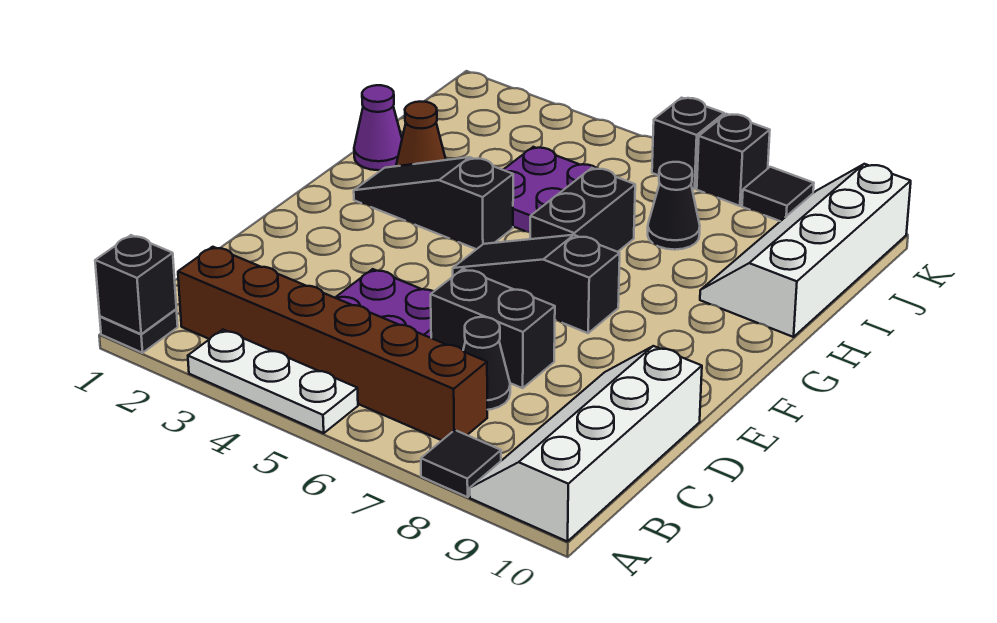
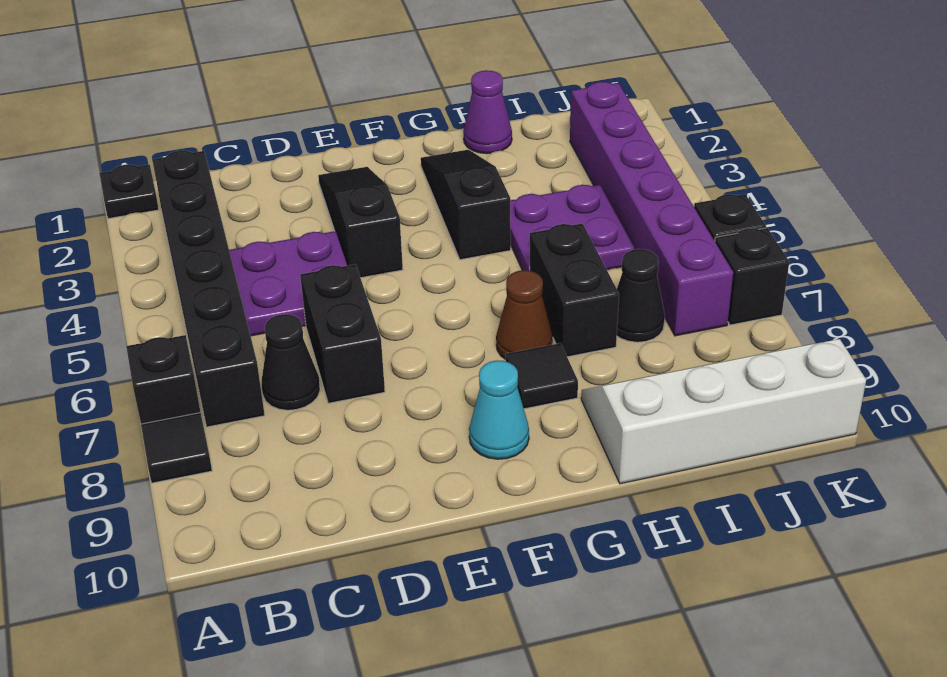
black brick A1 level 2 -> black brick A7 level 1
white plate A3:A5 level 1 -> none
white slope A9:D10 level 1 top 10 -> none
brown brick B2:B7 level 1 -> black brick B2:B7 level 1
black slope F5:F7 level 1 top 7 -> black slope E2:E4 level 1 top 4
none -> cyan cone F9 level 1
black brick G6:H6 level 1 -> black brick H6:H7 level 1
brown cone H2 level 1 -> brown cone G7 level 1
none -> purple brick J2:J7 level 1
black tile K8 level 1 -> black tile G8 level 1

